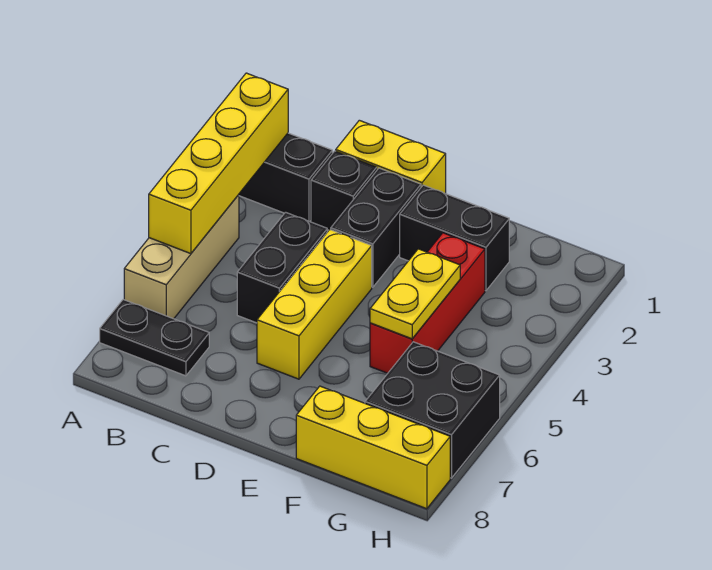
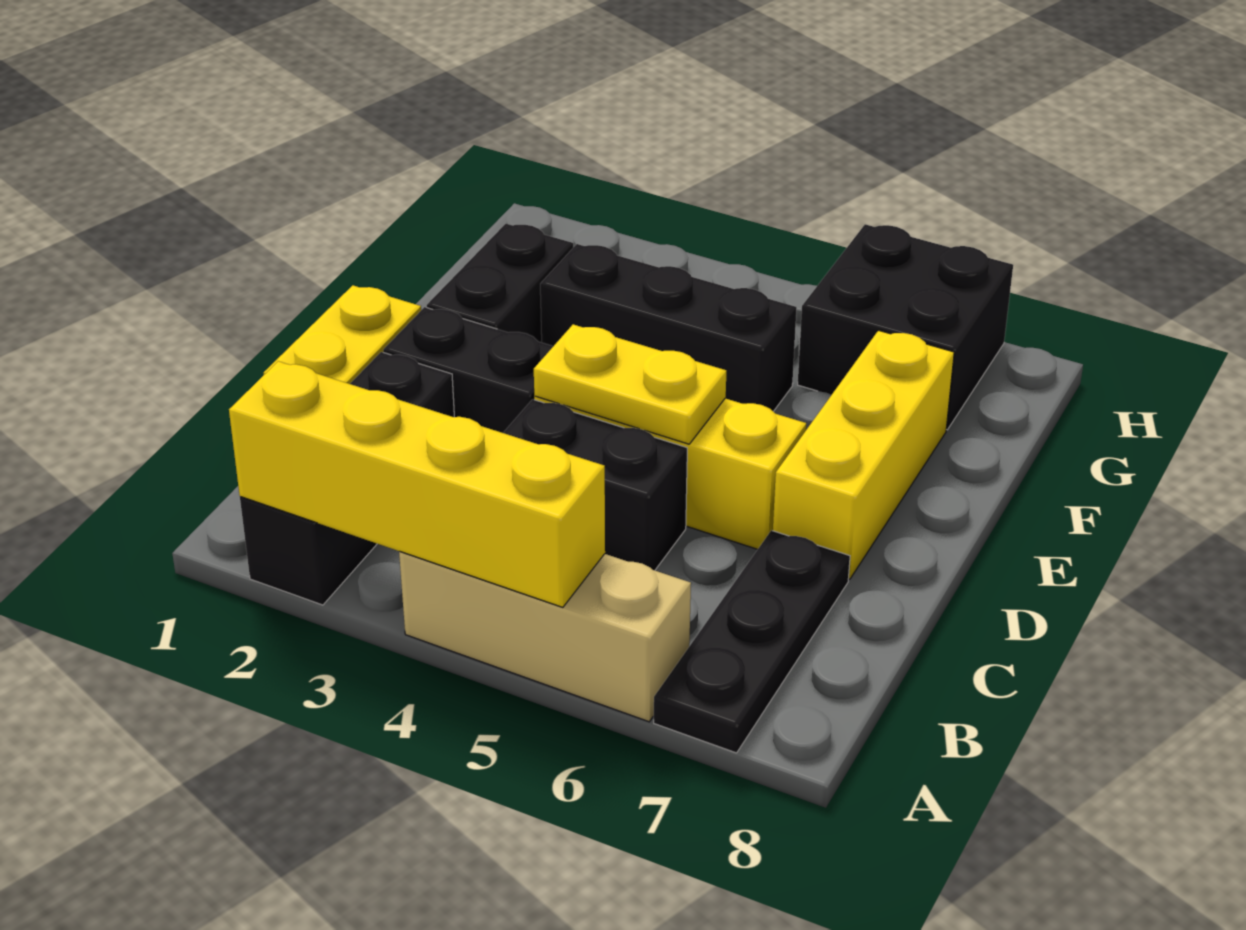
black plate A7:B7 level 1 -> black plate A7:C7 level 1
red brick F3:F5 level 1 -> black brick F3:F5 level 1
yellow plate F4:F5 level 2 -> yellow plate D4:D5 level 2
yellow brick F8:H8 level 1 -> yellow brick D7:F7 level 1

